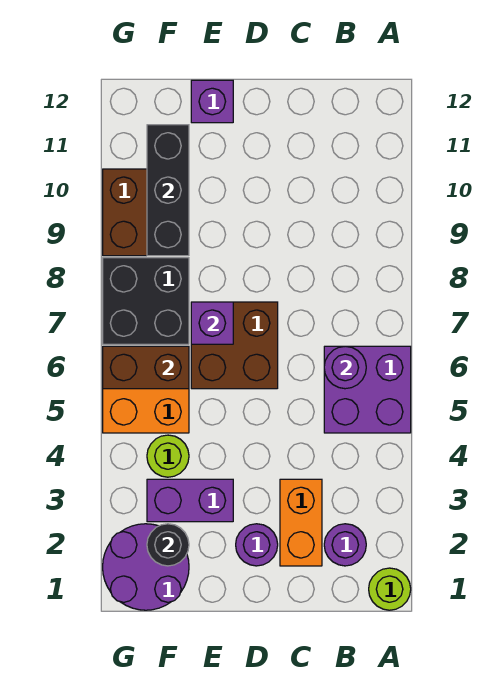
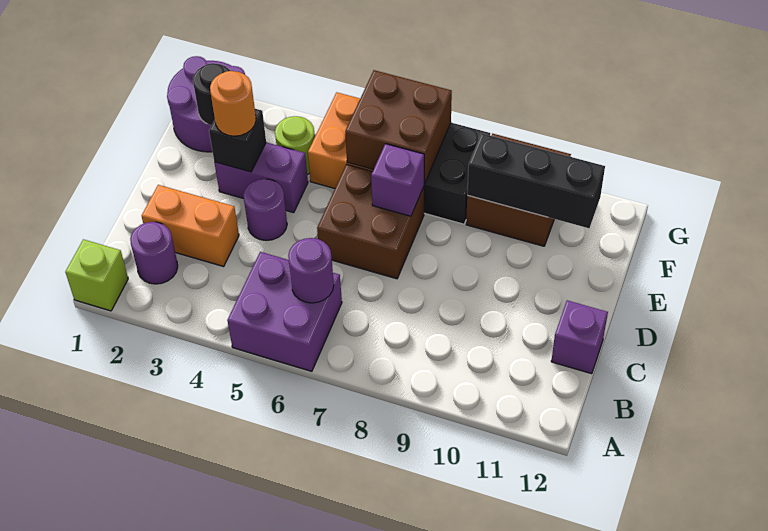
lime round brick A1 level 1 -> lime brick A1 level 1
purple round brick D2 level 1 -> purple round brick D4 level 1
purple brick E3:F3 level 1 -> purple brick E3:E4 level 1
none -> black brick E3 level 2
none -> orange round brick E3 level 3
purple brick E12 level 1 -> purple brick C12 level 1
brown brick F6:G6 level 2 -> brown brick F6:G7 level 2

